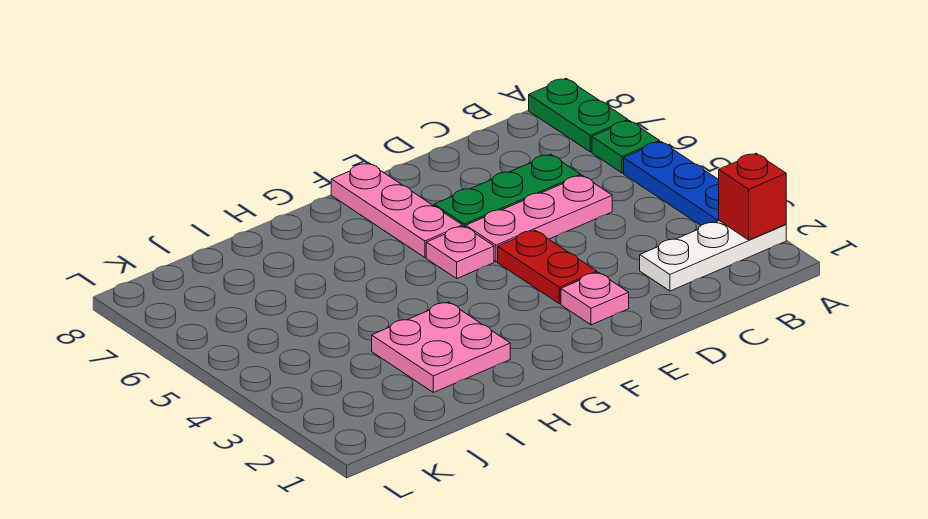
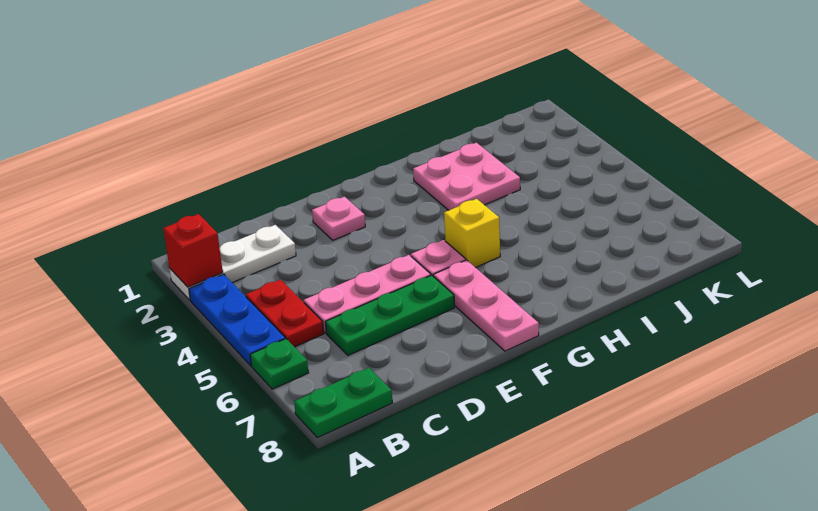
green plate A7:A8 level 1 -> green plate A8:B8 level 1
red plate E3:E4 level 1 -> red plate B4:B5 level 1
none -> yellow brick G5 level 1

